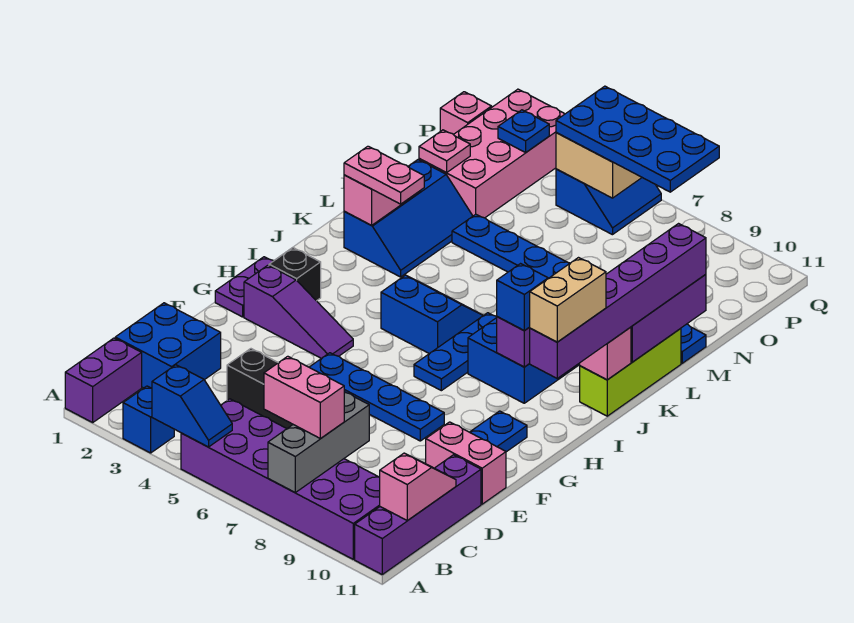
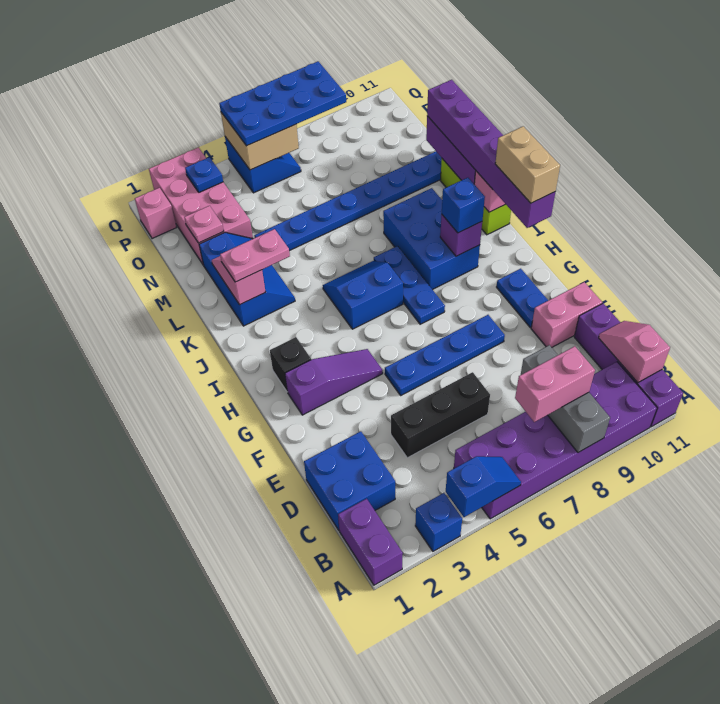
purple plate G1:H1 level 1 -> none

